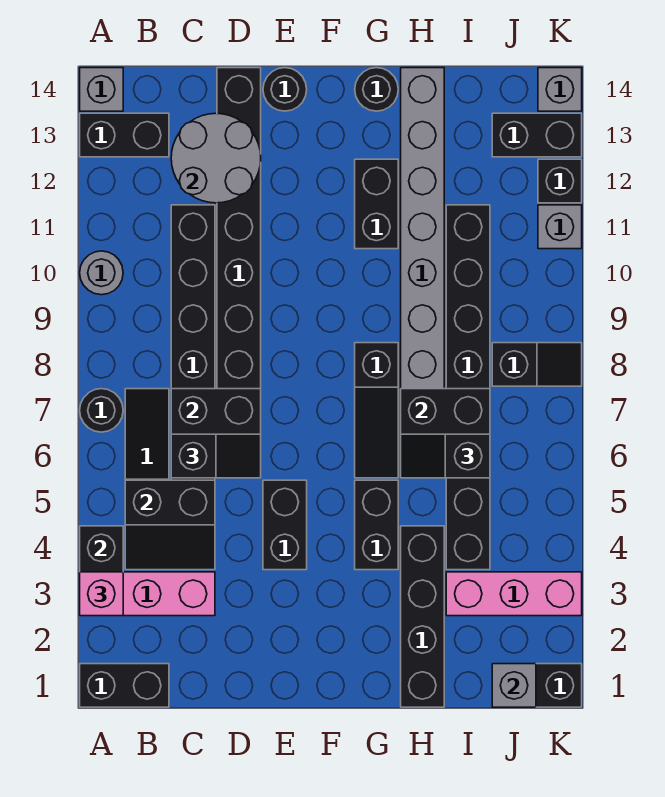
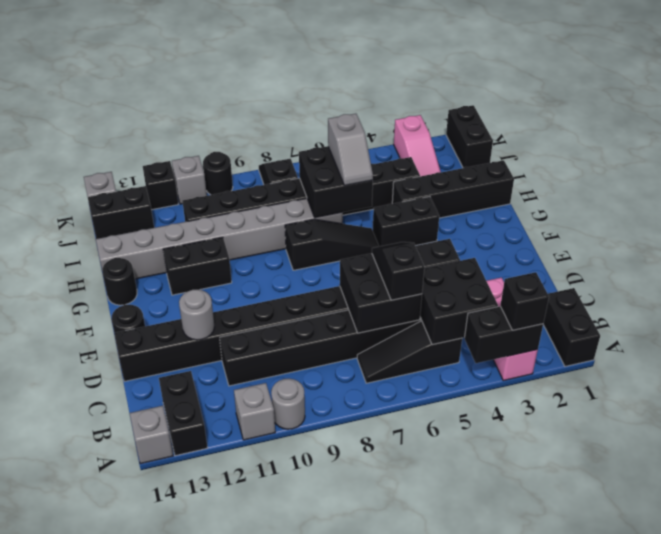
pink brick A3 level 3 -> black brick A3 level 3
black round brick A7 level 1 -> black round brick K10 level 1
black slope B4:C5 level 2 top 5 -> black brick B4:C5 level 2
grey round brick C12:D13 level 2 -> grey round brick D12 level 2
black slope H6:I6 level 3 top I -> grey slope H6:I6 level 3 top I
pink brick I3:K3 level 1 -> pink slope I3:K3 level 1 top K
grey brick J1 level 2 -> grey brick A11 level 1
black brick J13:K13 level 1 -> black brick J13:J14 level 1

